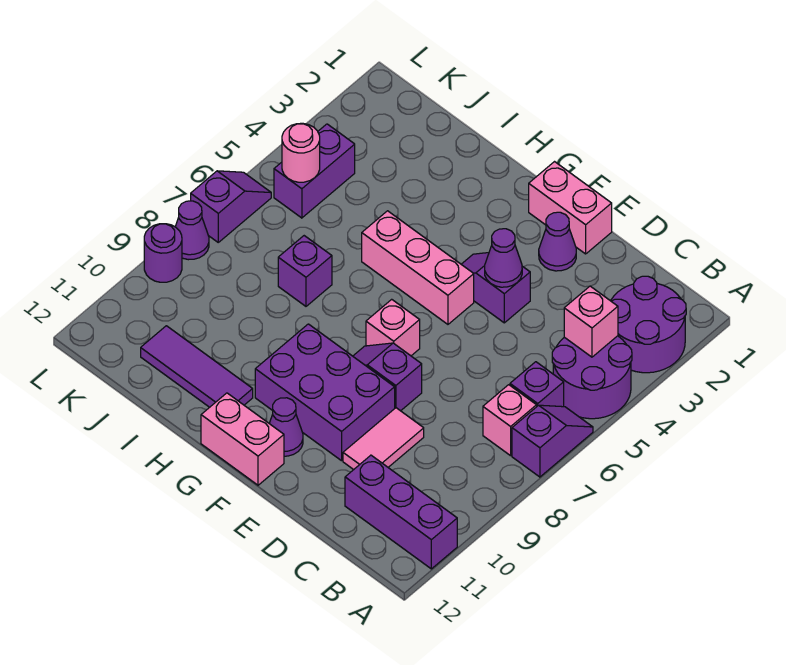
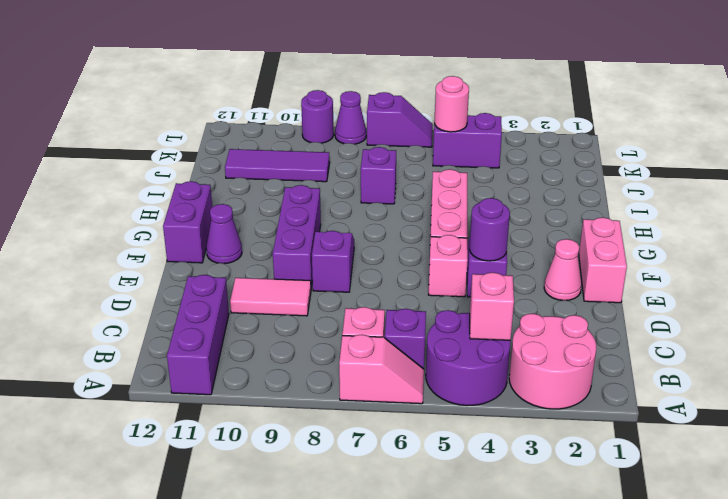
purple round brick A2:B3 level 1 -> pink round brick A2:B3 level 1
purple slope A6:A7 level 1 top 7 -> pink slope A6:A7 level 1 top 7
purple cone E2 level 1 -> pink cone E2 level 1
purple cone E4 level 2 -> purple round brick E4 level 2
purple brick E9:G10 level 1 -> purple brick E9:G9 level 1
pink brick F7 level 1 -> pink brick E5 level 1
pink brick F12:G12 level 1 -> purple brick F12:G12 level 1
purple tile H11:J11 level 1 -> purple tile J9:J11 level 1

